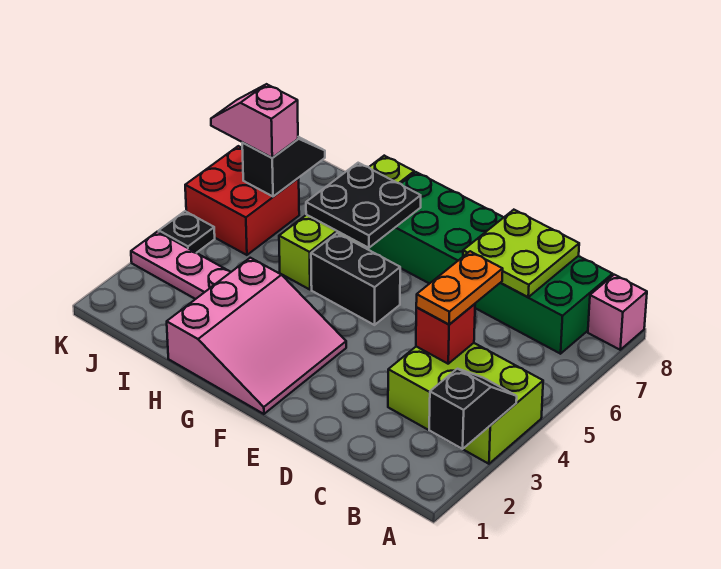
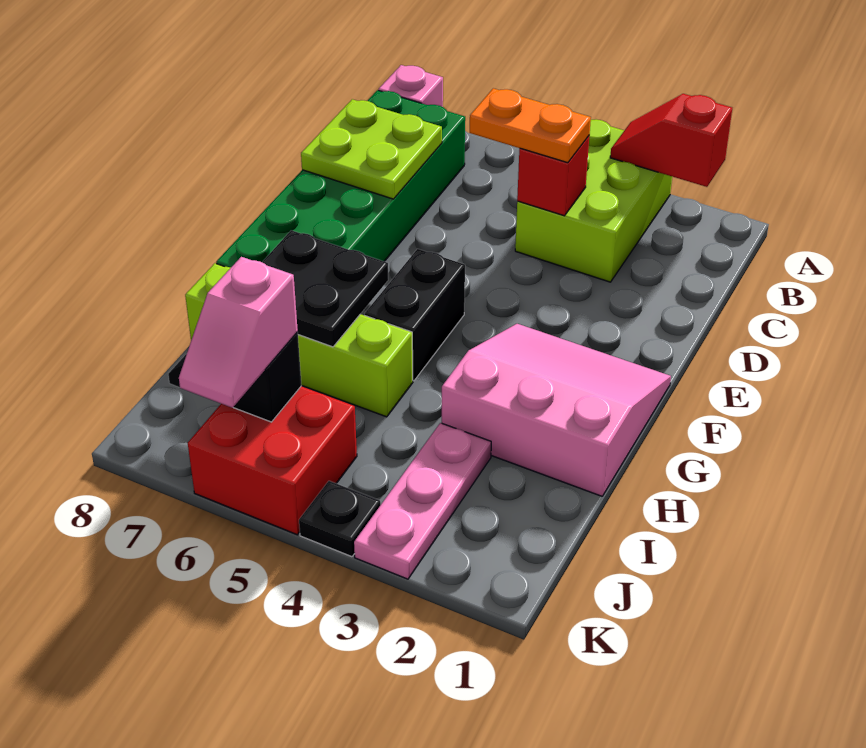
black slope A2:A3 level 2 top 2 -> red slope A2:A3 level 2 top 2

